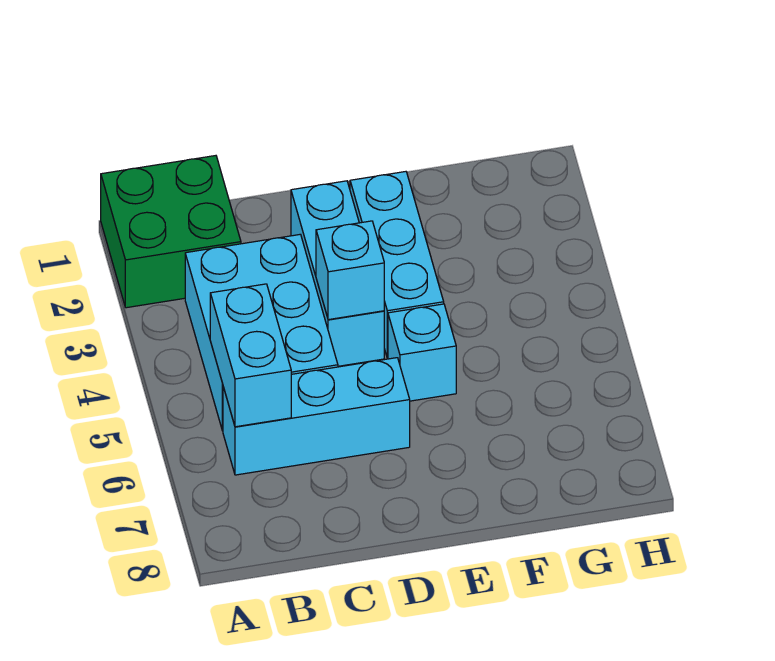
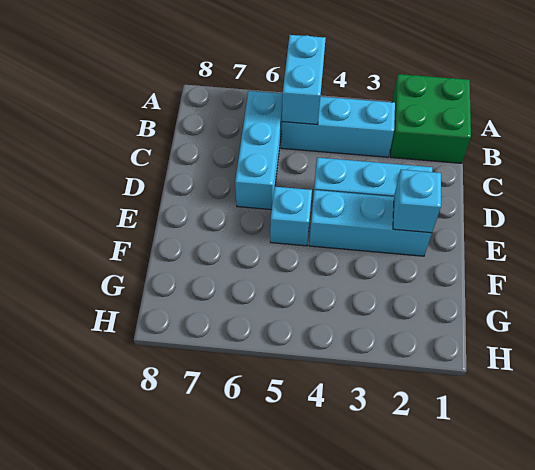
cyan brick B3:C5 level 1 -> cyan brick B3:B5 level 1
cyan brick B5:B6 level 2 -> cyan brick A5:B5 level 2
cyan brick D4 level 2 -> cyan brick E2 level 2

